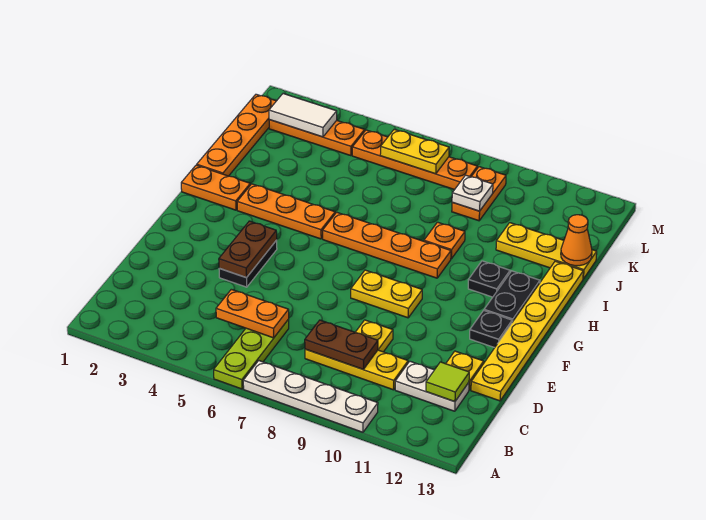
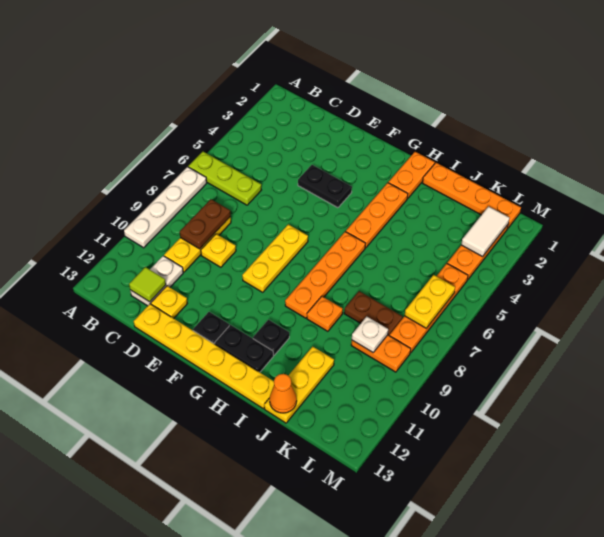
orange plate C5:C6 level 2 -> none
brown plate E4:F4 level 2 -> brown plate J8:K8 level 1
yellow plate F8:F9 level 1 -> yellow plate F7:F9 level 1

